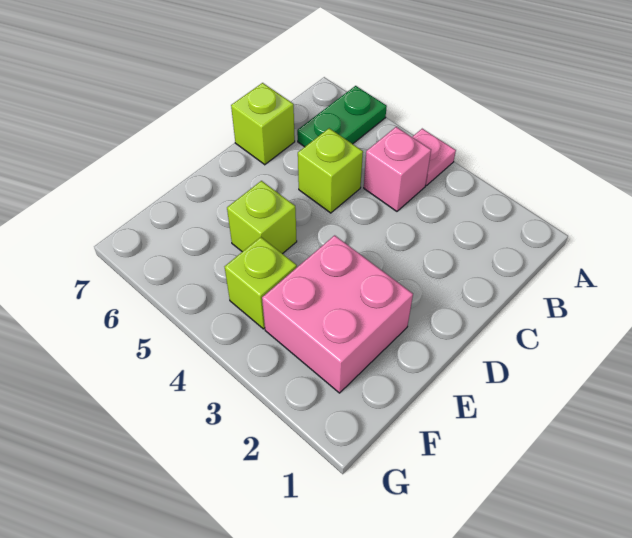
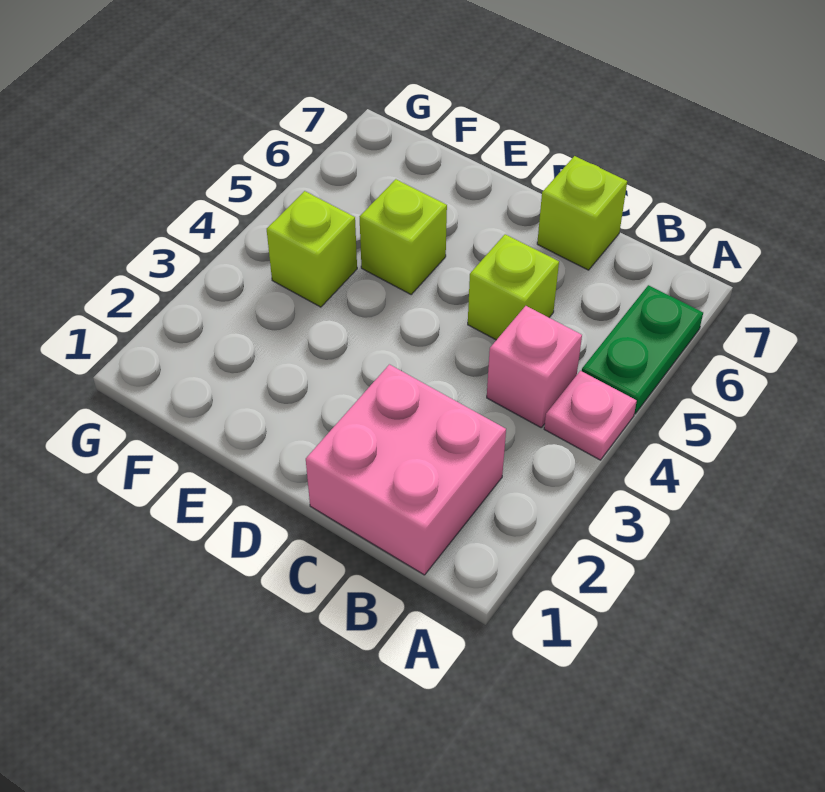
green plate A6:B6 level 1 -> green plate A5:A6 level 1
pink brick E2:F3 level 1 -> pink brick B1:C2 level 1

